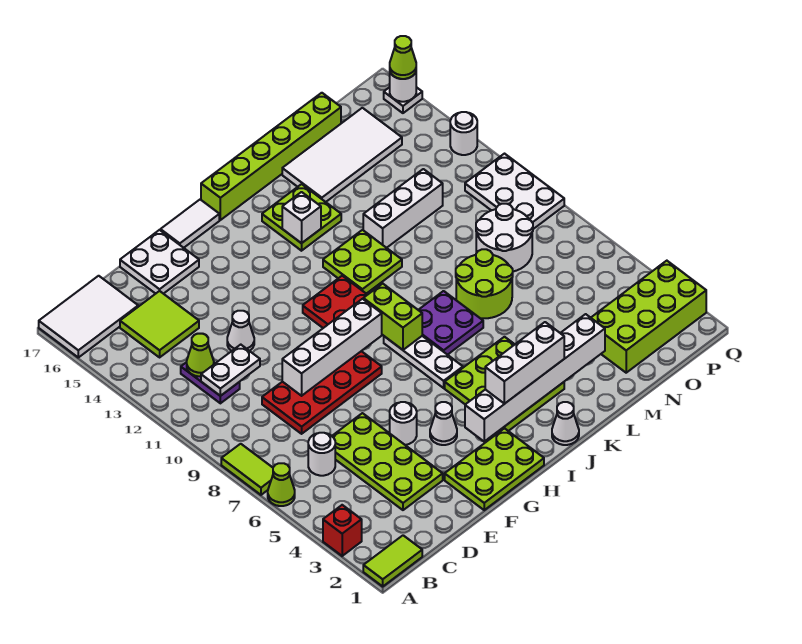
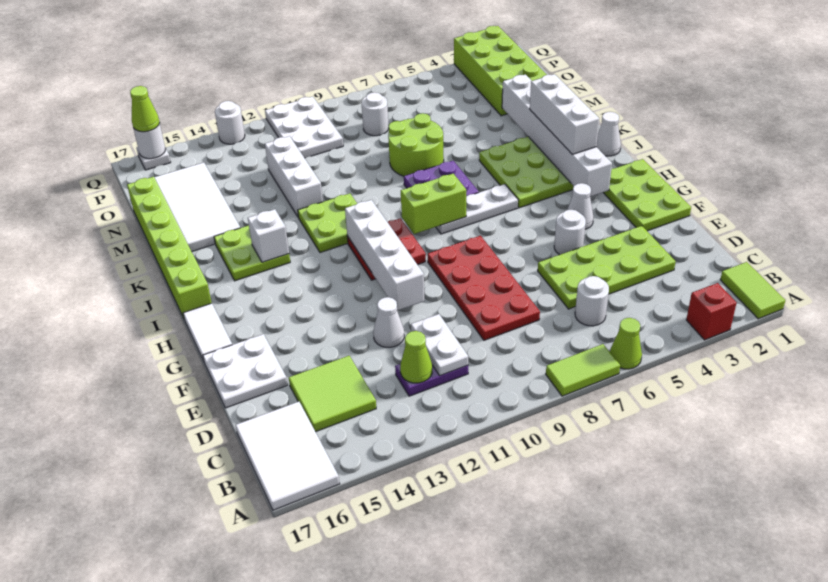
white brick E9:H9 level 2 -> white brick F11:I11 level 2
white round brick N8:O9 level 1 -> white round brick O8 level 1
white plate P9:Q11 level 1 -> white plate O10:Q11 level 1

